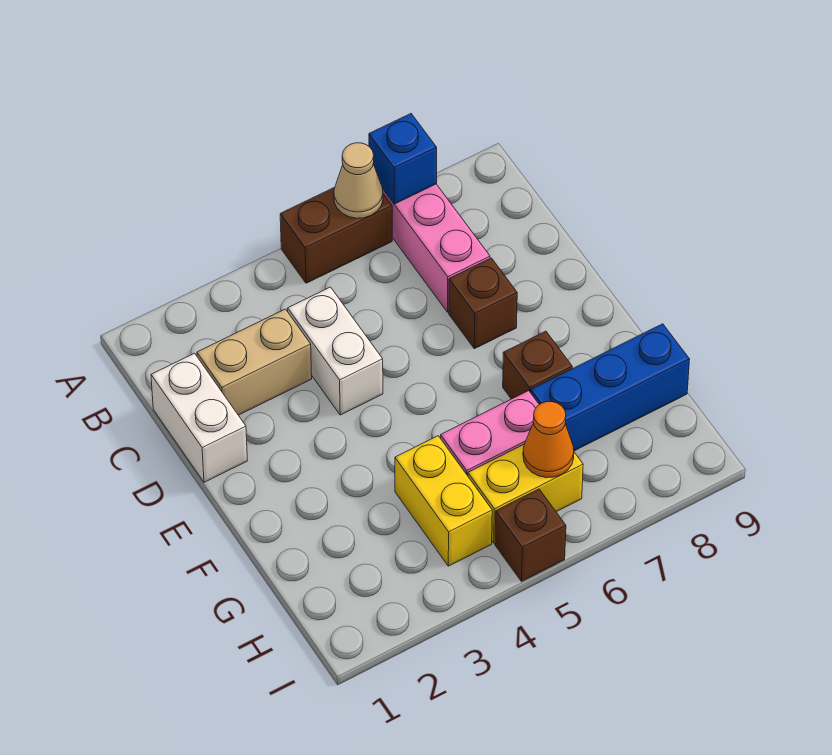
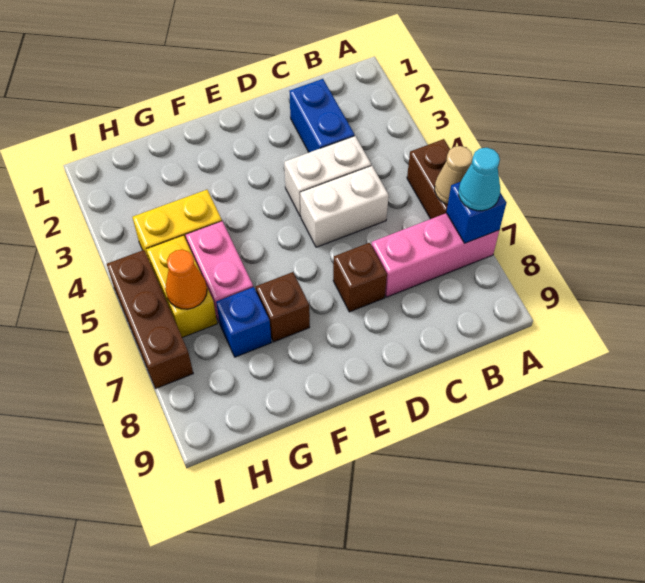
none -> cyan cone A7 level 3
white brick C1:D1 level 1 -> white brick C5:D5 level 1
tan brick C2:C3 level 1 -> blue brick C2:C3 level 1
blue brick G7:G9 level 1 -> blue brick G7 level 1
brown brick I5 level 1 -> brown brick I5:I7 level 1

